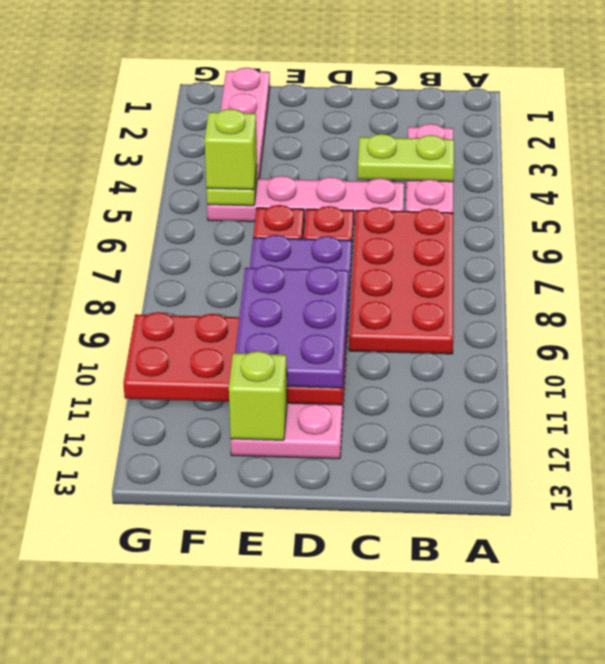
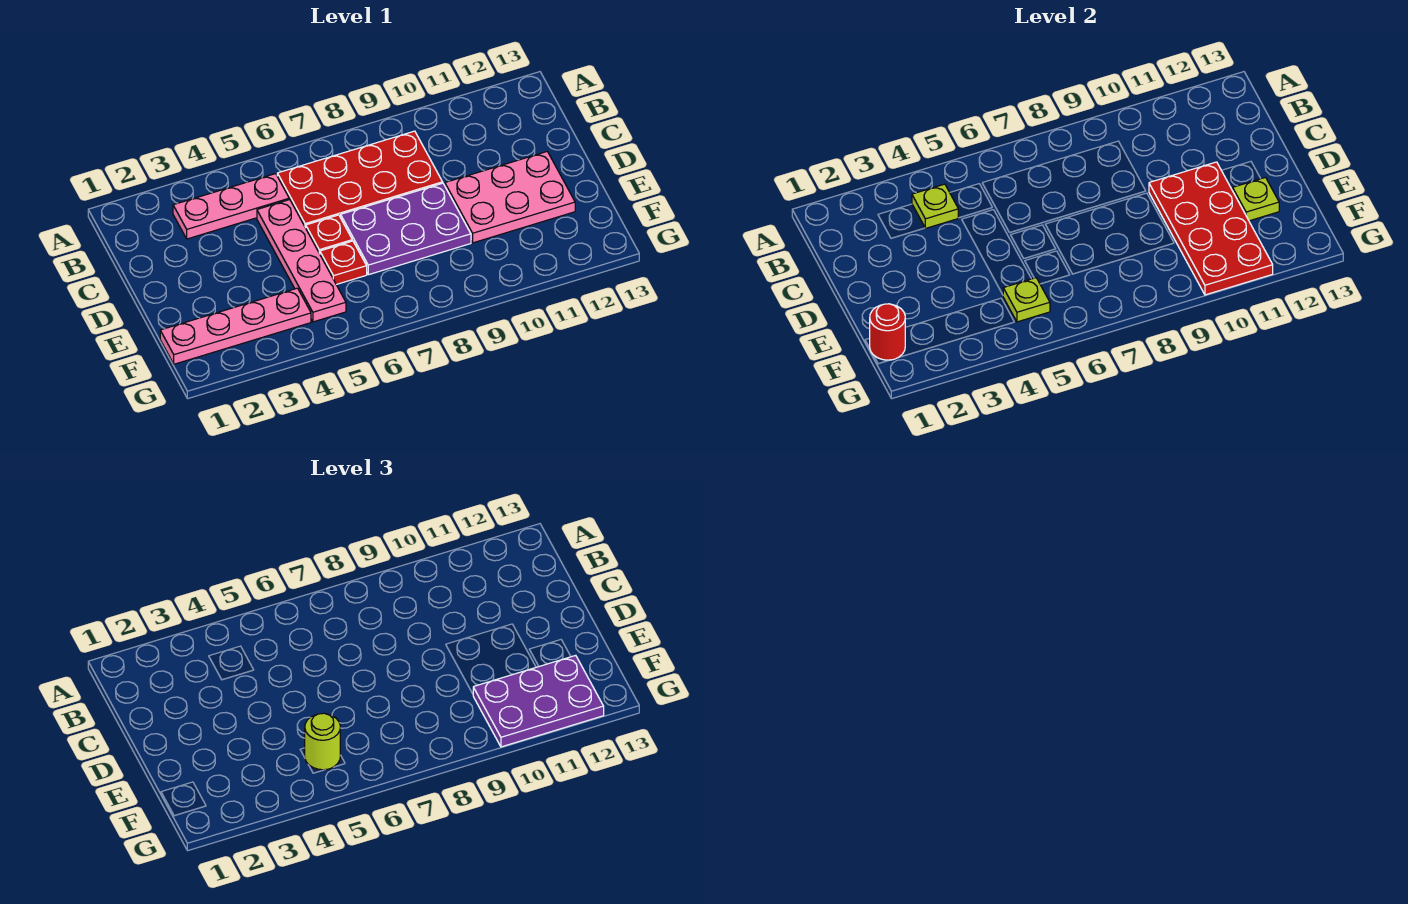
lime plate B4:C4 level 2 -> lime plate B4 level 2
purple plate D9:E11 level 3 -> purple plate F10:G12 level 3
lime brick E12 level 2 -> lime plate E12 level 2
none -> red round brick F1 level 2
lime brick F5 level 3 -> lime round brick F5 level 3

